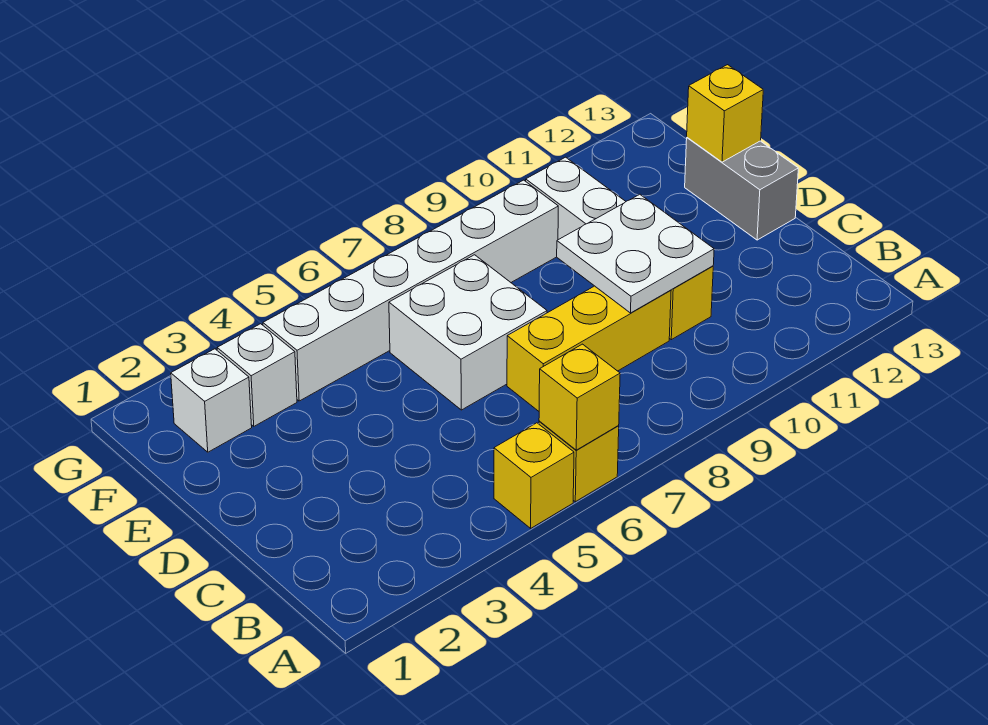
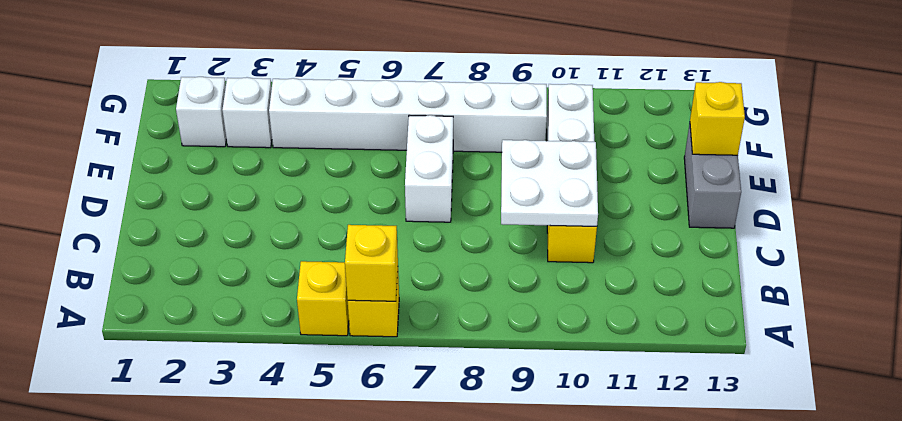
yellow brick C7:C9 level 1 -> none
white brick D6:E7 level 1 -> white brick D7:E7 level 1

